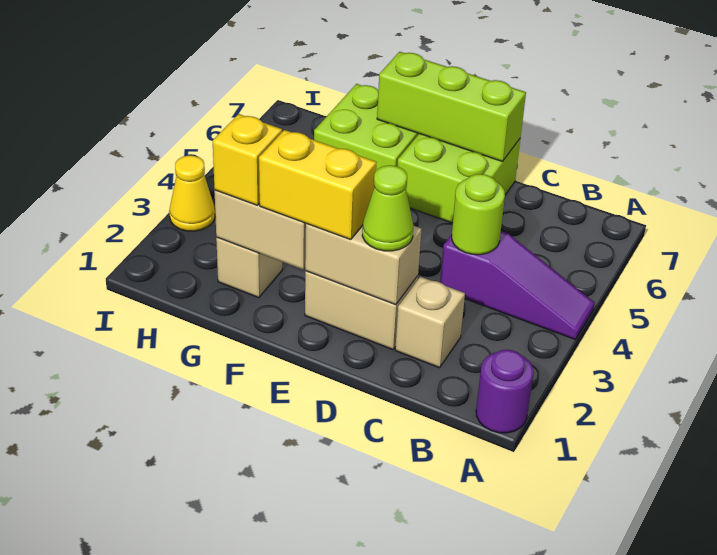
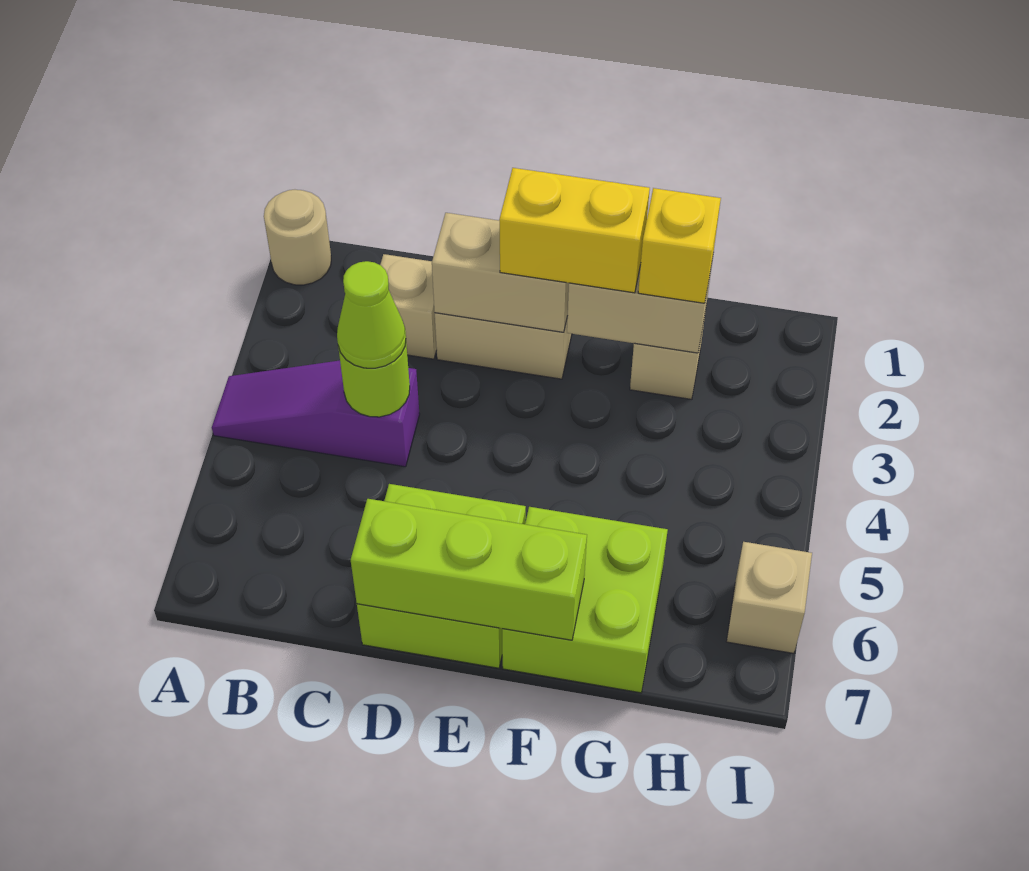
purple round brick A1 level 1 -> tan round brick A1 level 1
lime cone D2 level 3 -> lime cone C4 level 3
yellow cone I3 level 1 -> none
none -> tan brick I6 level 1

